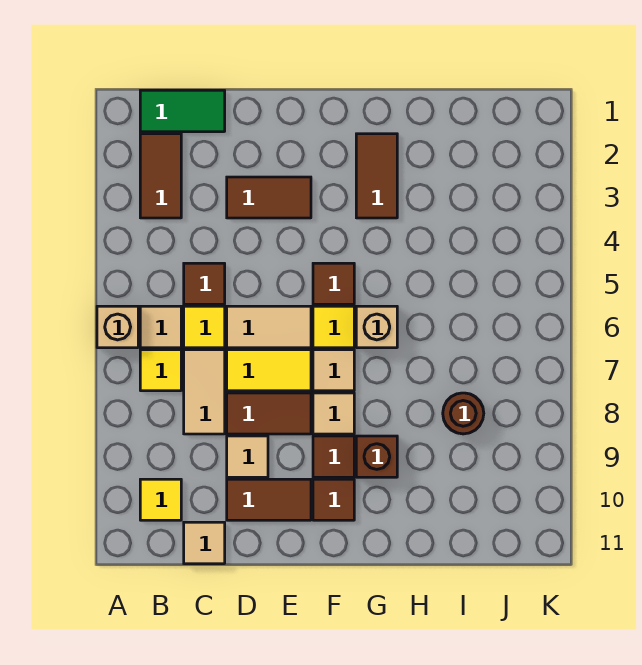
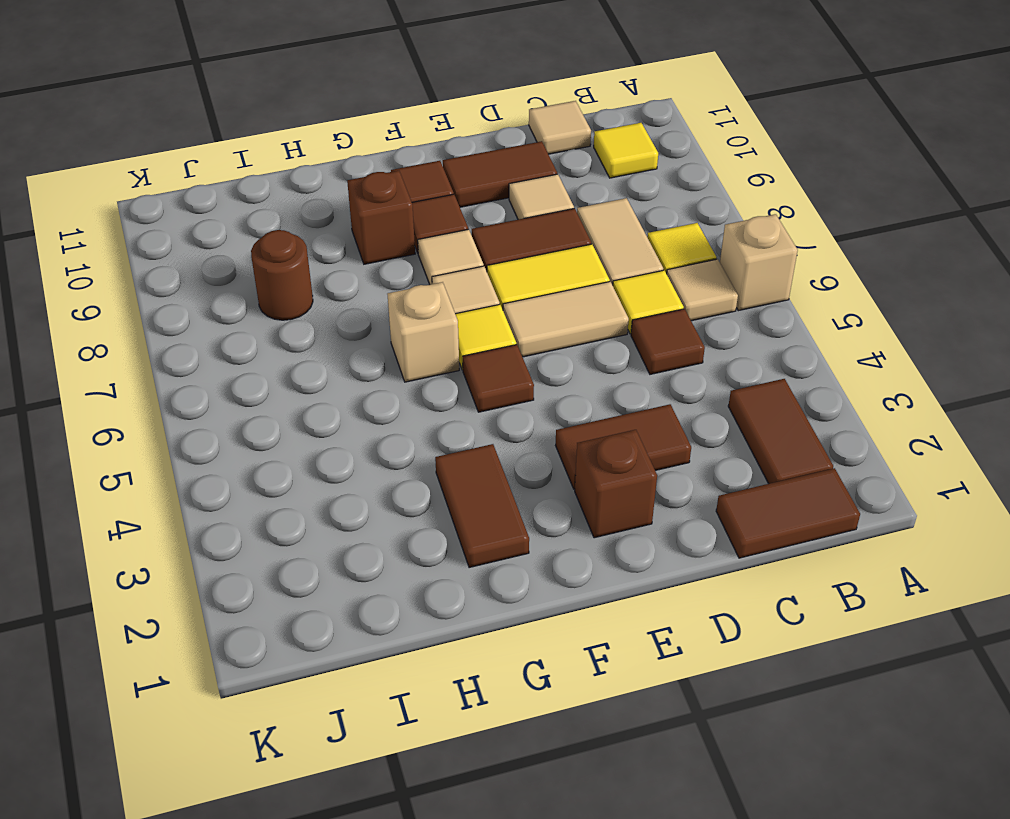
green tile B1:C1 level 1 -> brown tile B1:C1 level 1
none -> brown brick E2 level 1

